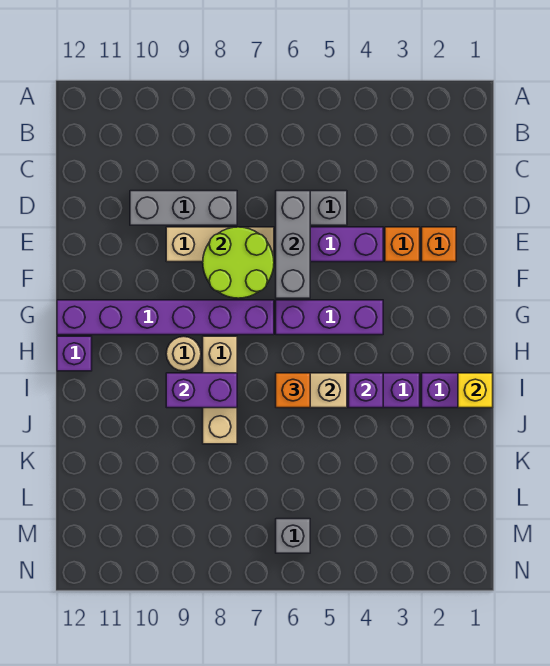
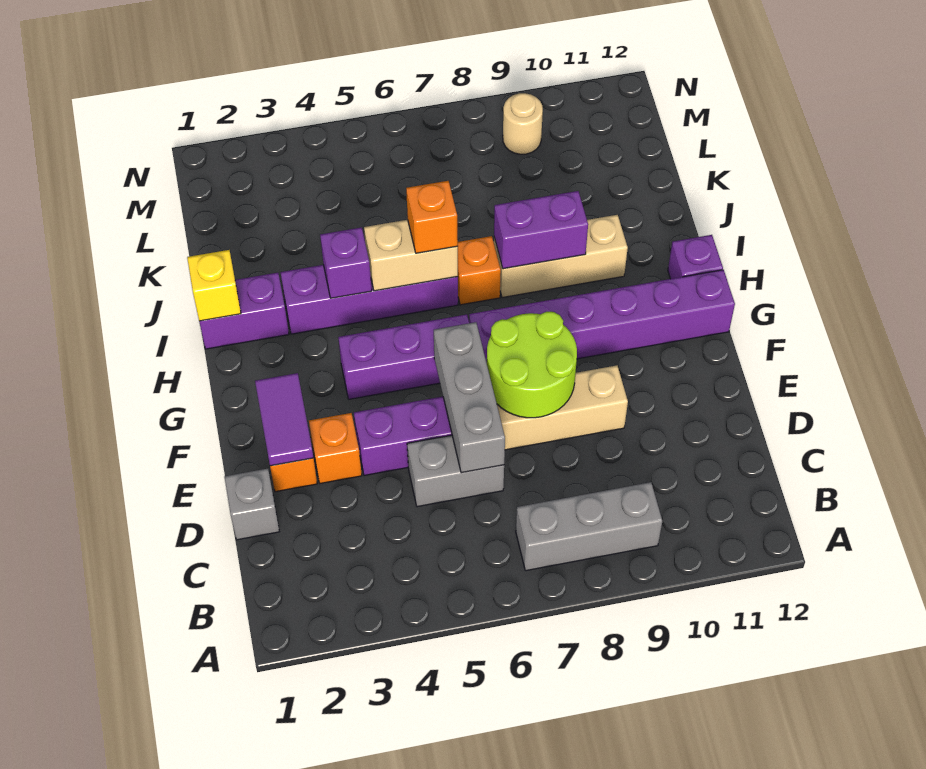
grey brick D8:D10 level 1 -> grey brick B7:B9 level 1
none -> purple tile E2:F2 level 2
tan brick H8:J8 level 1 -> tan brick I8:I10 level 1
tan round brick H9 level 1 -> tan round brick M9 level 1
none -> orange brick I7 level 1
grey brick M6 level 1 -> grey brick D1 level 1

